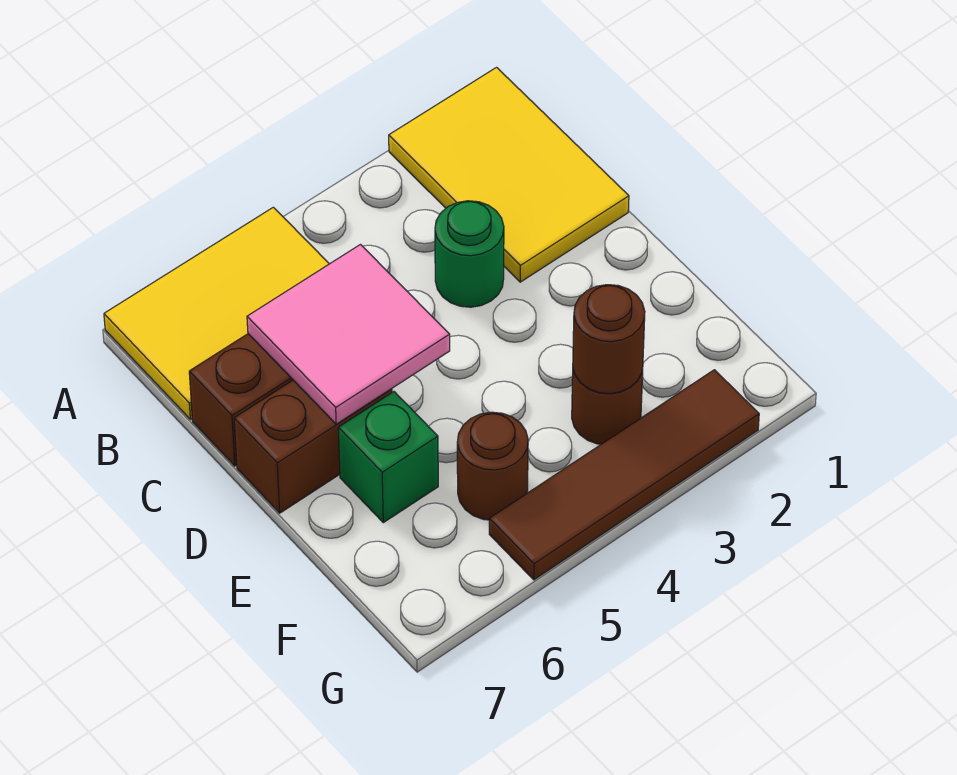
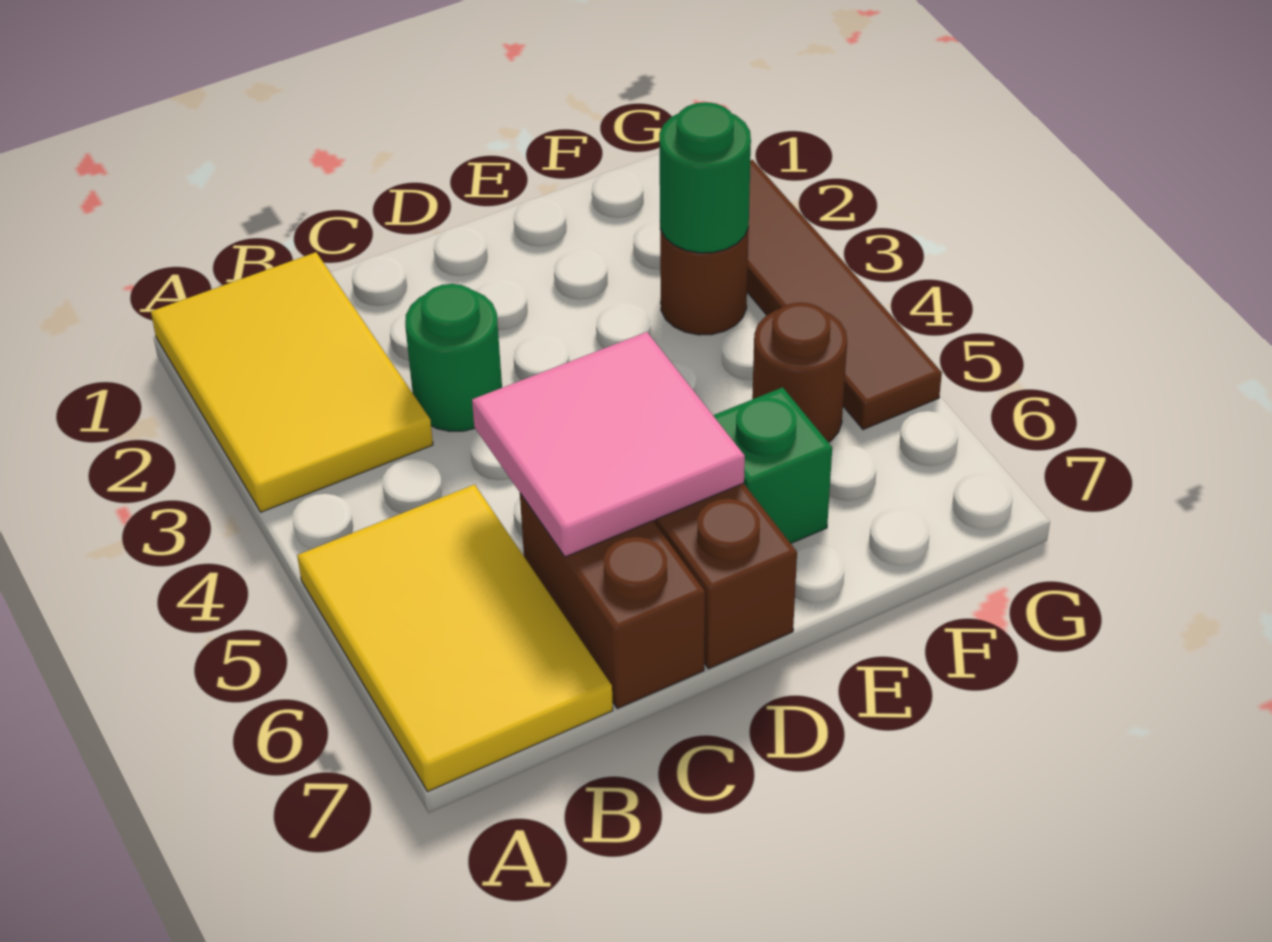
yellow tile A1:C2 level 1 -> yellow tile A1:B3 level 1
brown round brick F3 level 2 -> green round brick F3 level 2

